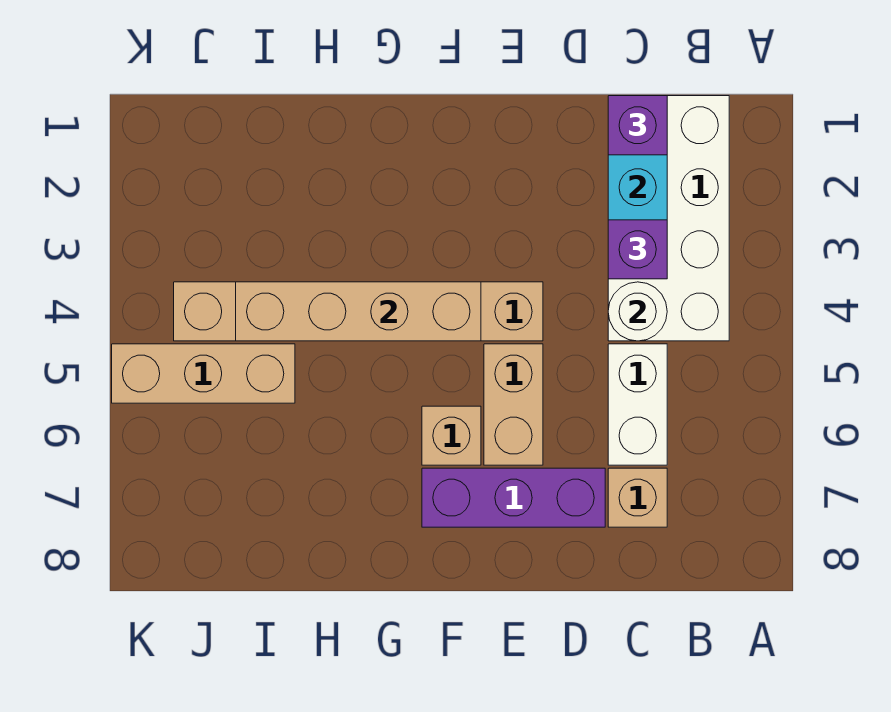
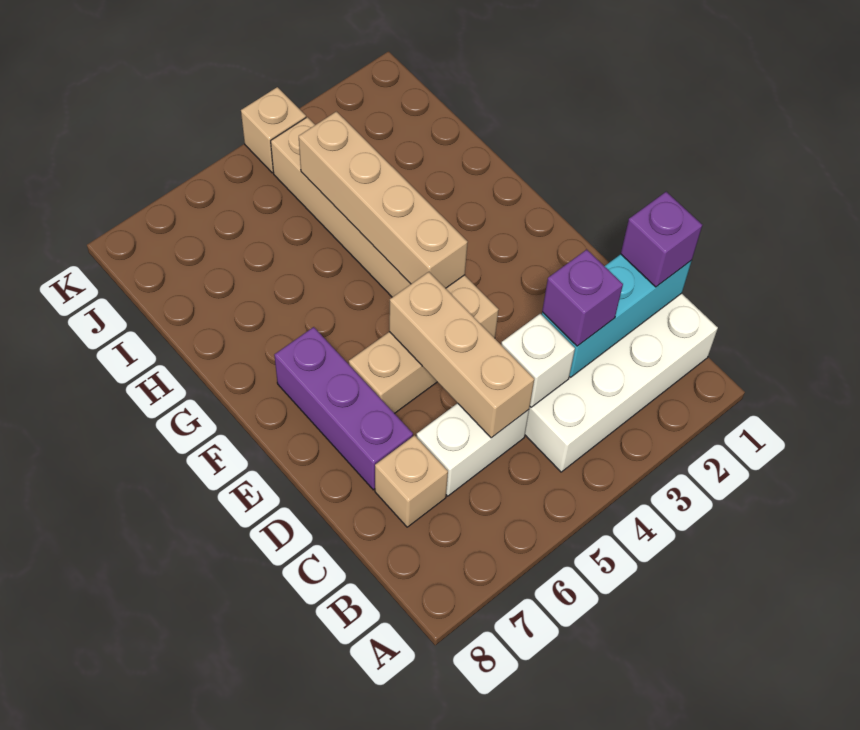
white round brick C4 level 2 -> white brick C4 level 2
tan brick F6 level 1 -> tan brick K4 level 1
tan brick I5:K5 level 1 -> tan brick C5:E5 level 2

